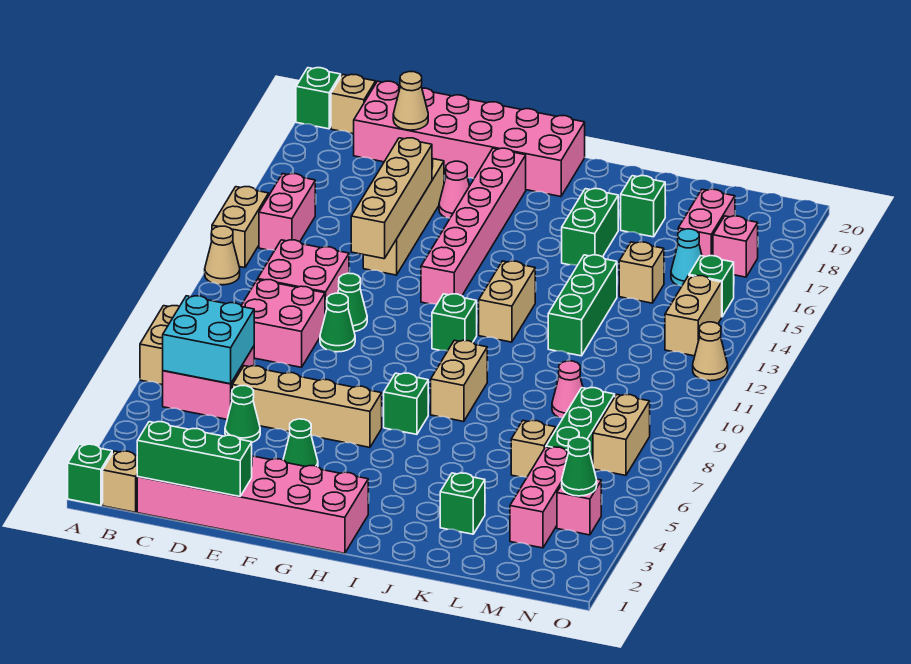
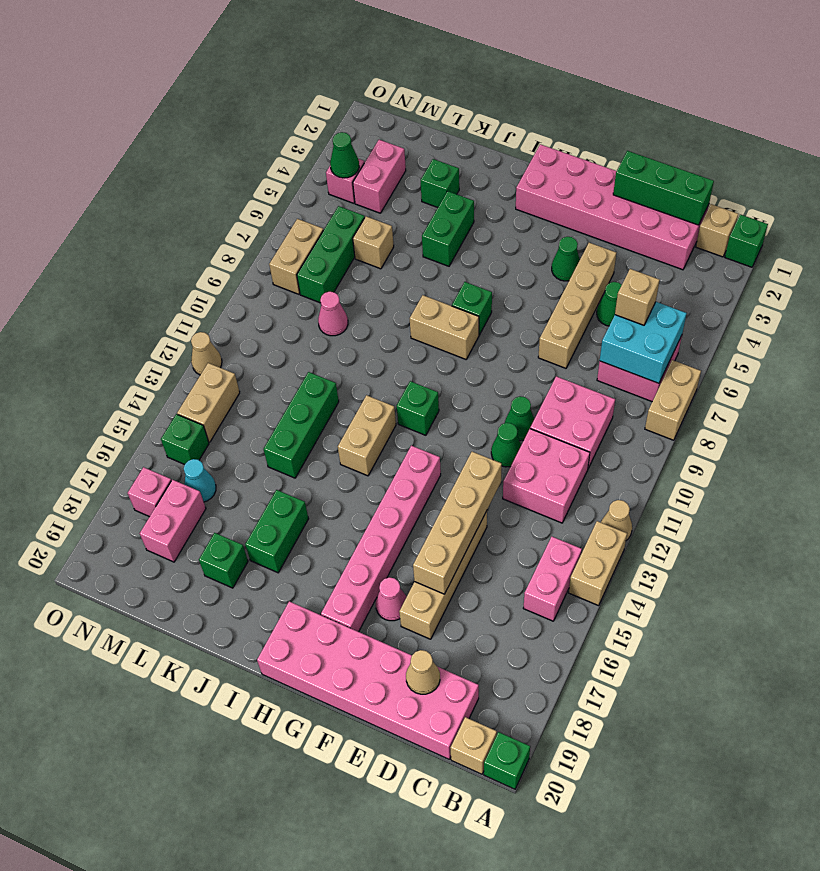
tan brick D6:G6 level 1 -> tan brick E4:E7 level 1
tan brick I8:I9 level 1 -> tan brick H8:I8 level 1
none -> green brick J4:J5 level 1
tan brick L15 level 1 -> tan brick C6 level 3
pink brick M3:M5 level 1 -> pink brick M3:M4 level 1

